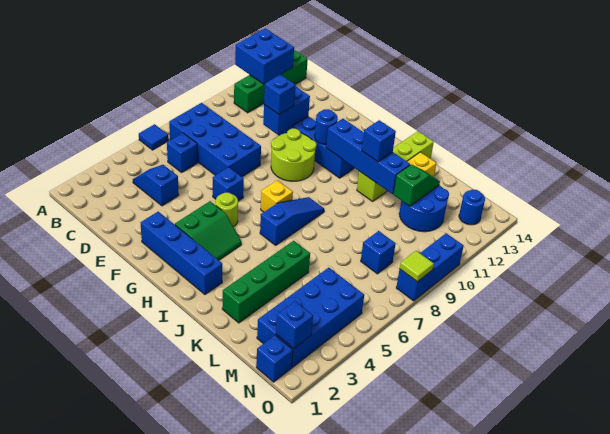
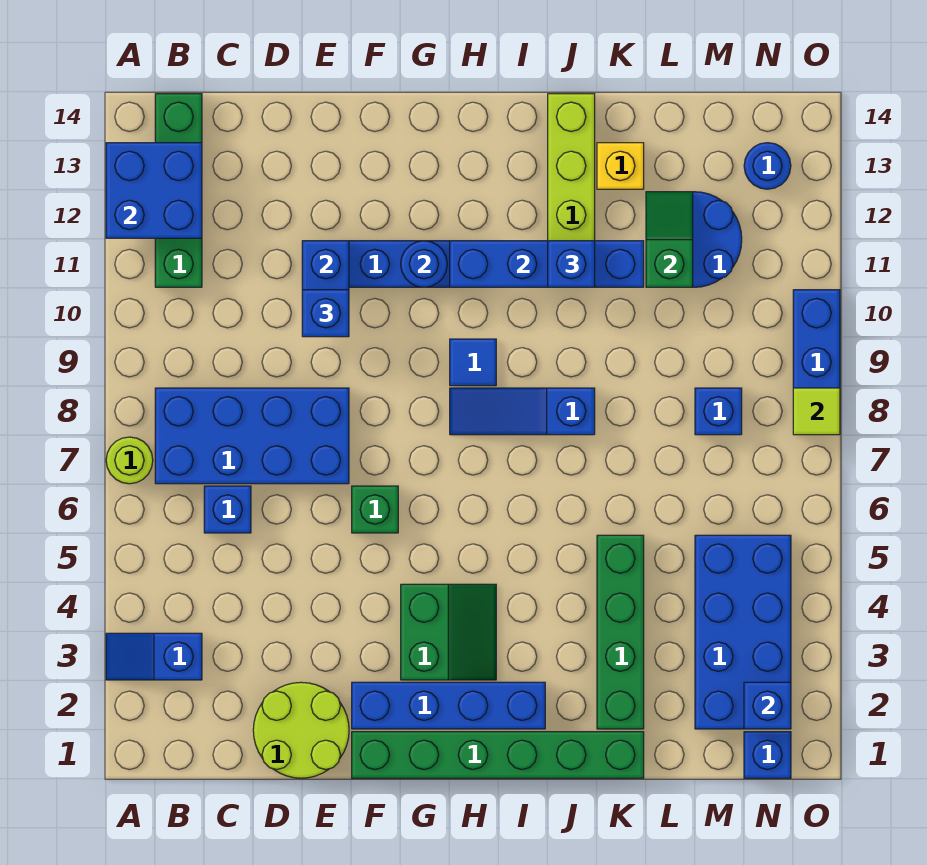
blue tile A6 level 1 -> blue tile H9 level 1
blue slope C4:D4 level 1 top D -> blue slope A3:B3 level 1 top B
none -> green brick F1:K1 level 1
blue brick F6 level 1 -> green brick F6 level 1
lime round brick F9:G10 level 1 -> lime round brick D1:E2 level 1
lime round brick G5 level 1 -> lime round brick A7 level 1
yellow brick H7 level 1 -> none
blue slope I6:I8 level 1 top 6 -> blue slope H8:J8 level 1 top J

